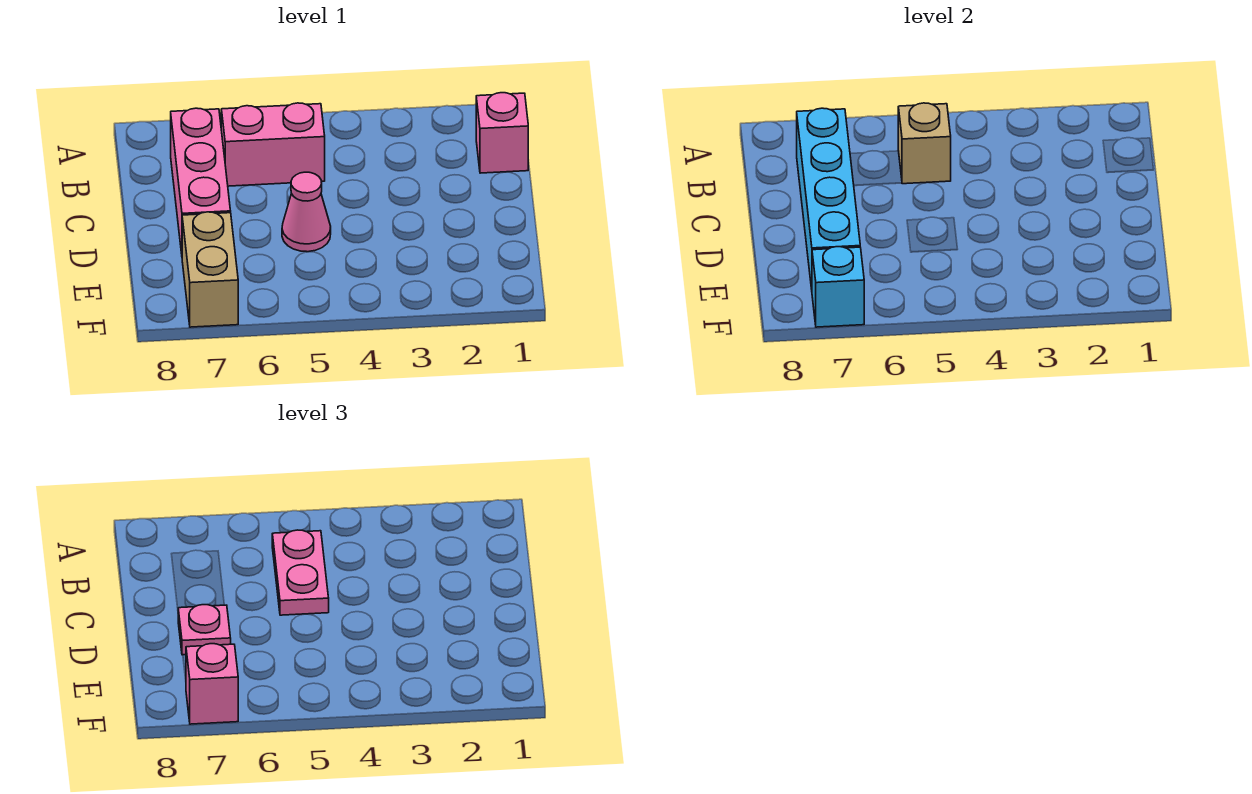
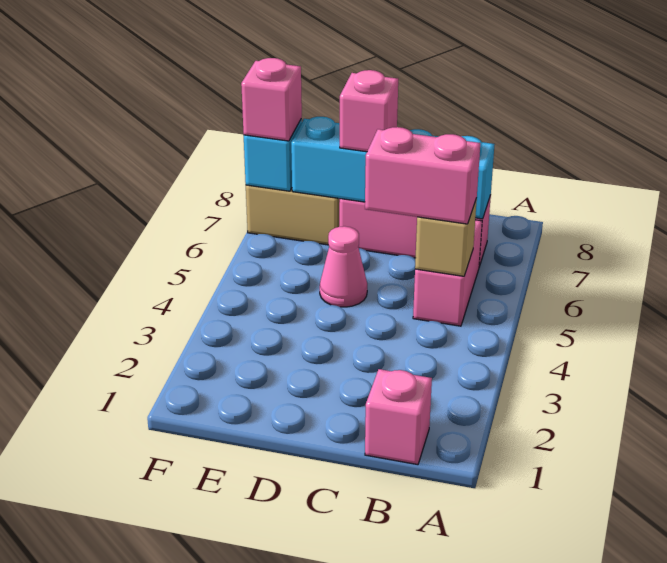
pink plate B5:C5 level 3 -> pink brick B5:C5 level 3
pink plate D7 level 3 -> pink brick D7 level 3

